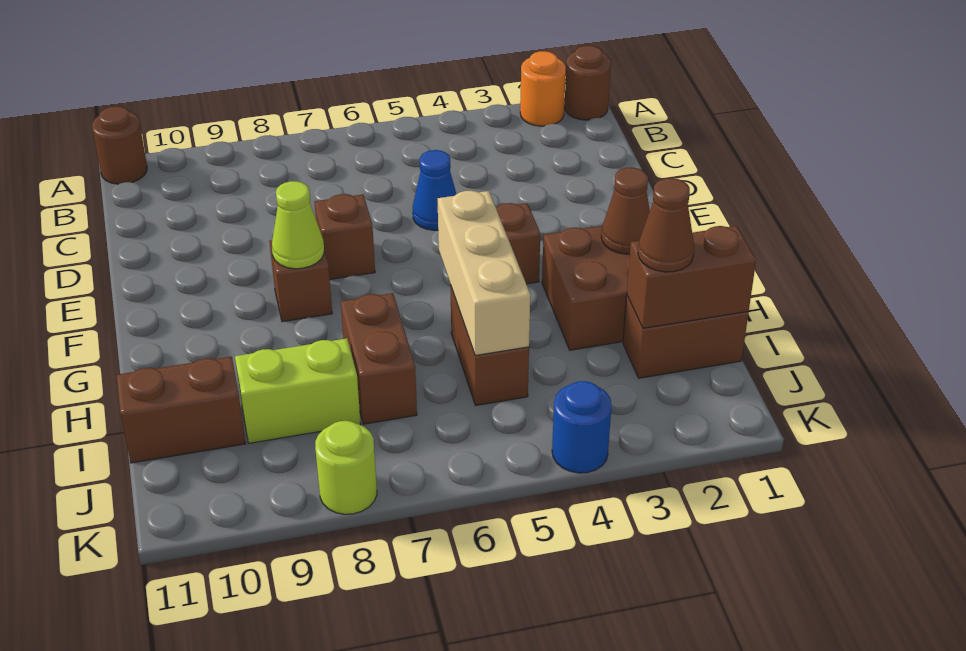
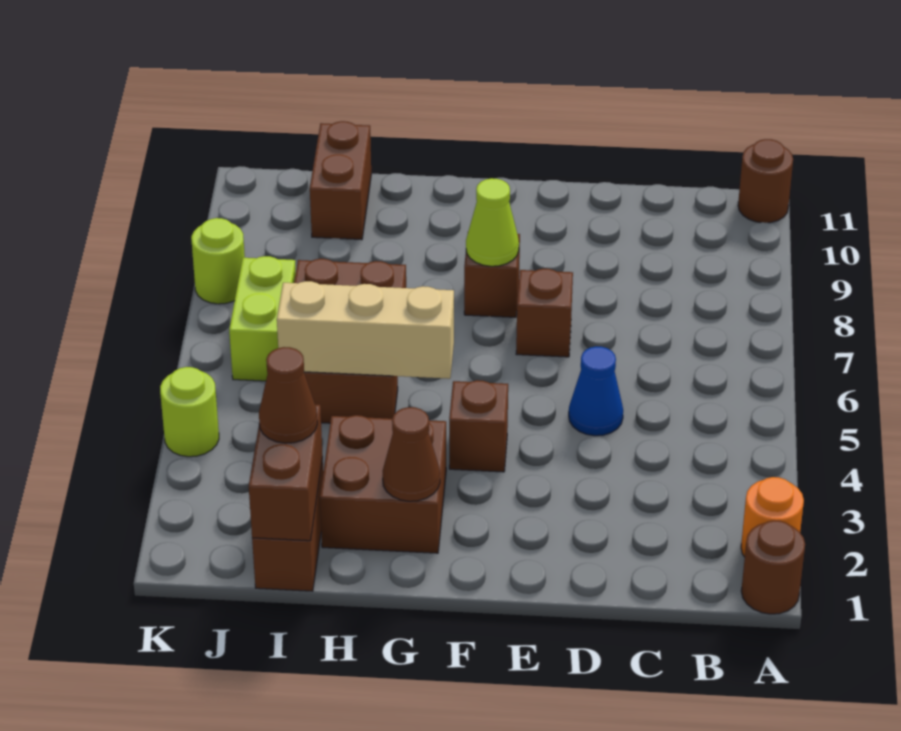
lime brick I8:I9 level 1 -> lime brick J6:J7 level 1
blue round brick K4 level 1 -> lime round brick K4 level 1

